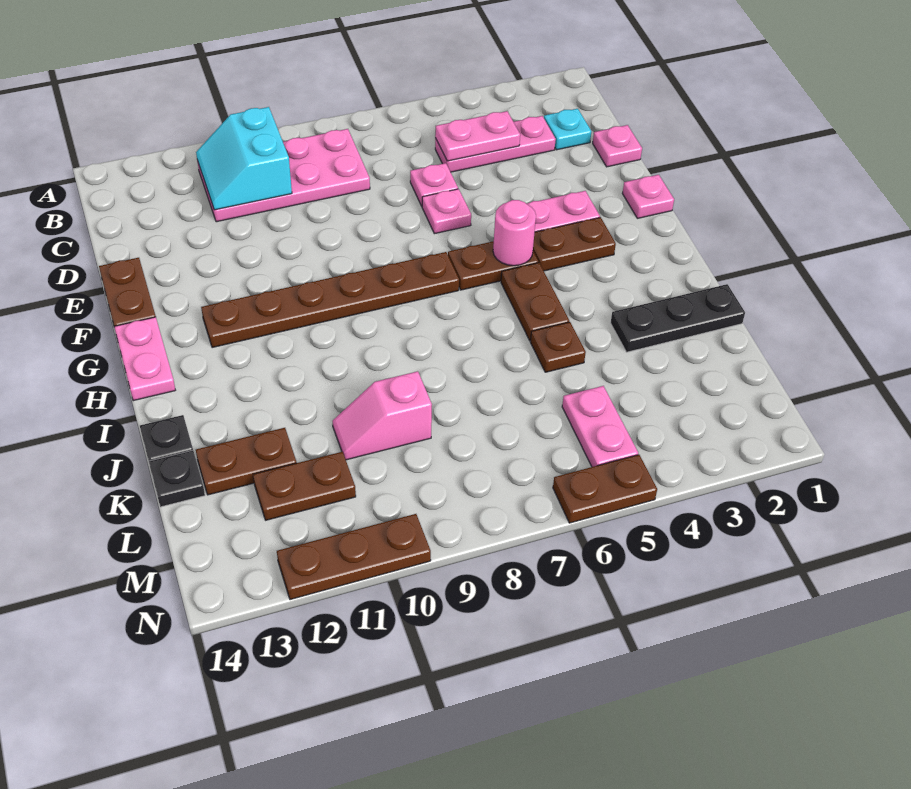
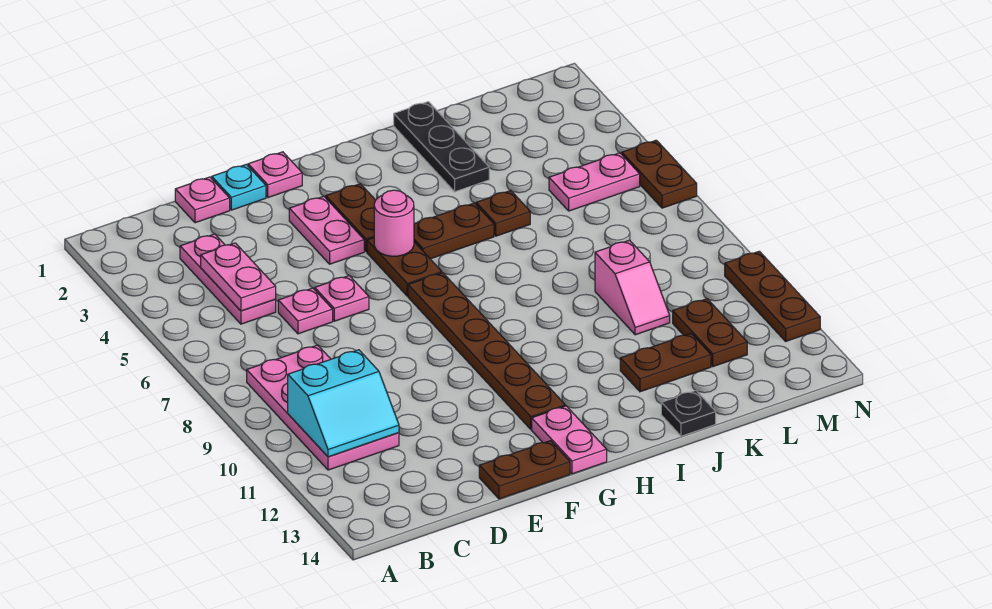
cyan plate C2 level 1 -> cyan plate E1 level 1
pink plate G14:H14 level 1 -> pink plate G13:G14 level 1
brown plate K12:K13 level 1 -> brown plate J12:K12 level 1
black plate K14 level 1 -> none

